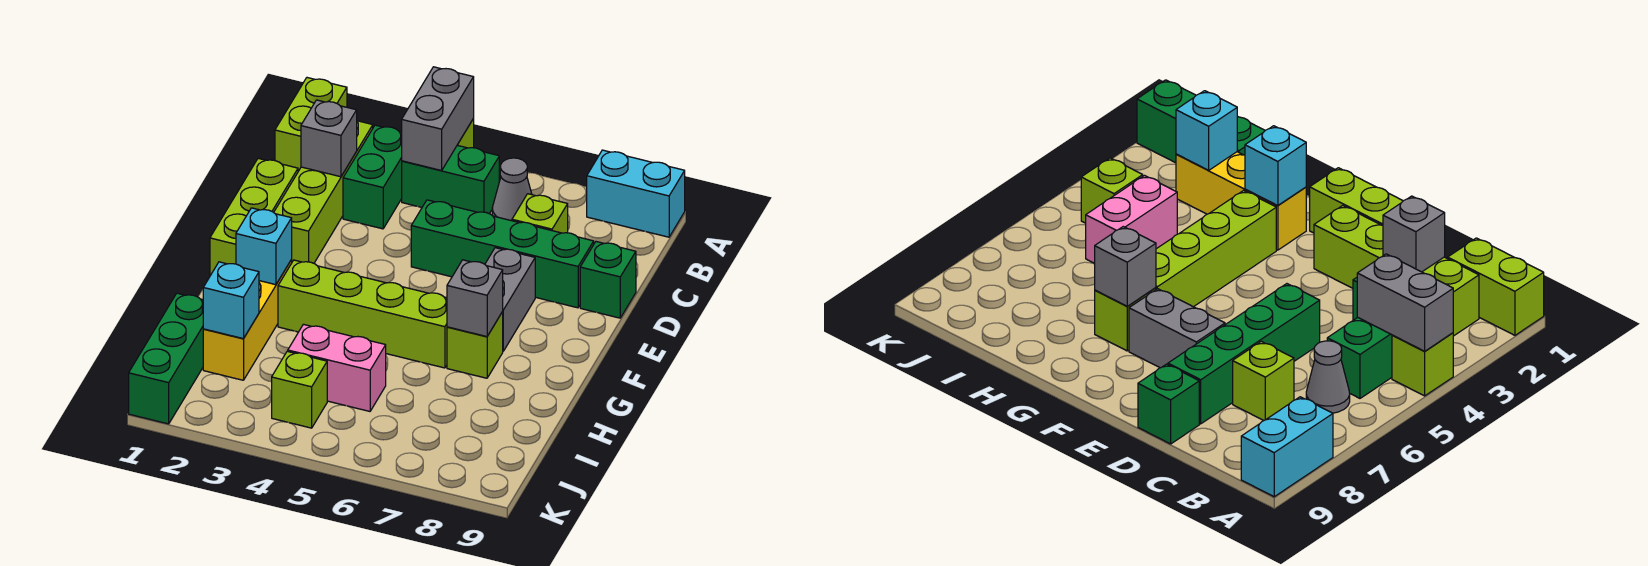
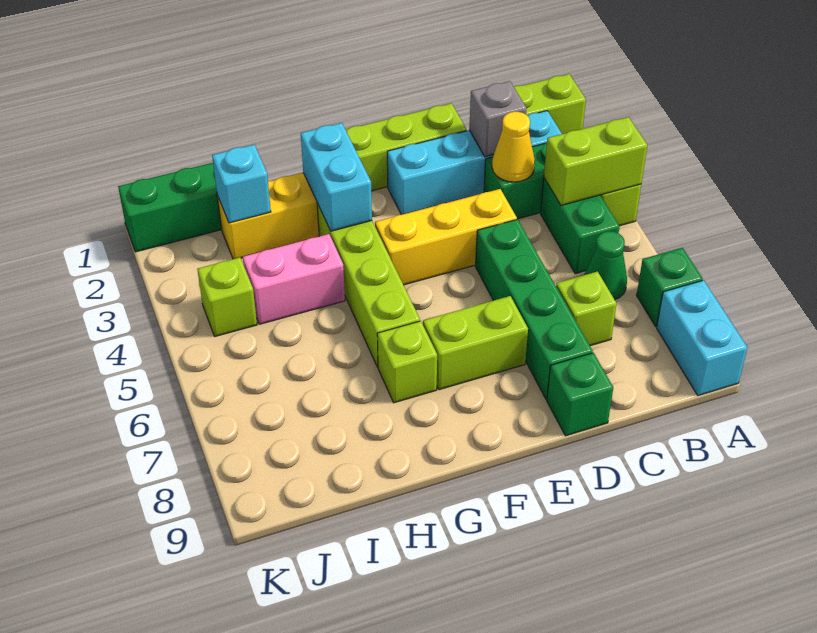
grey brick A4:B4 level 2 -> lime brick A4:B4 level 2
none -> green brick A7 level 1
lime brick B2:E2 level 1 -> cyan brick B2:E2 level 1
grey cone B6 level 1 -> green cone B6 level 1
none -> yellow cone C3 level 2
none -> yellow brick D4:F4 level 1
grey brick E7:F7 level 1 -> lime brick E7:F7 level 1
cyan brick G2 level 2 -> cyan brick G2:G3 level 2
grey brick G7 level 2 -> none
pink brick I4:I5 level 1 -> pink brick H4:I4 level 1

